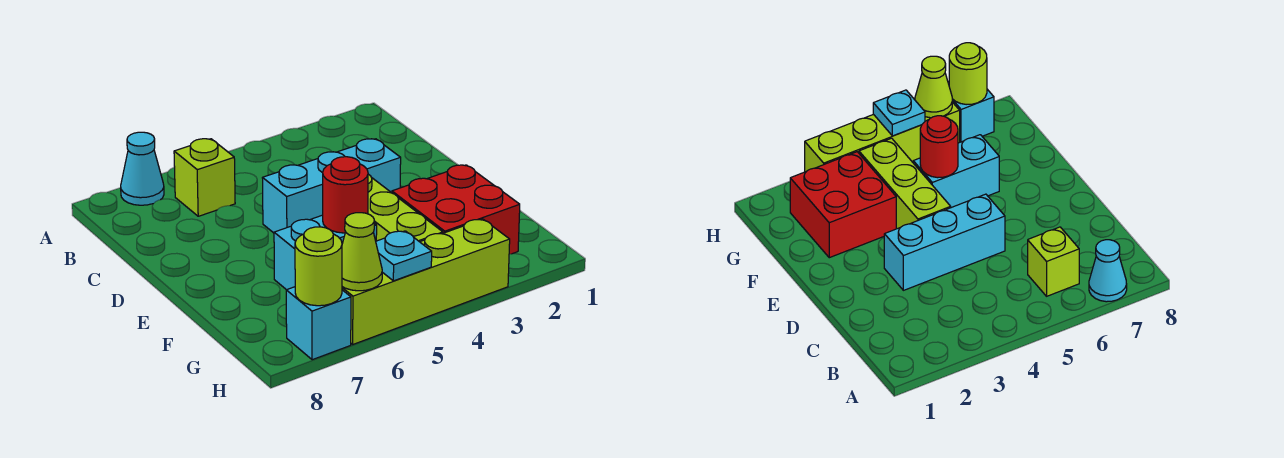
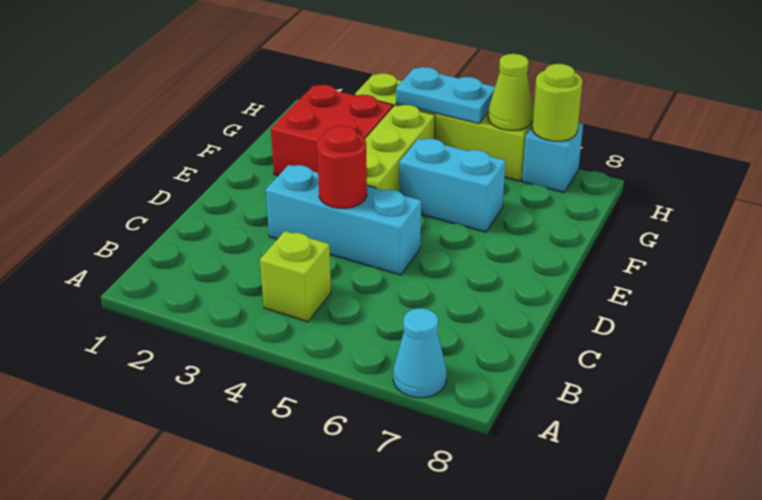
lime brick B6 level 1 -> lime brick B4 level 1
red round brick F5 level 2 -> red round brick D4 level 2
cyan plate H5 level 2 -> cyan plate H4:H5 level 2

